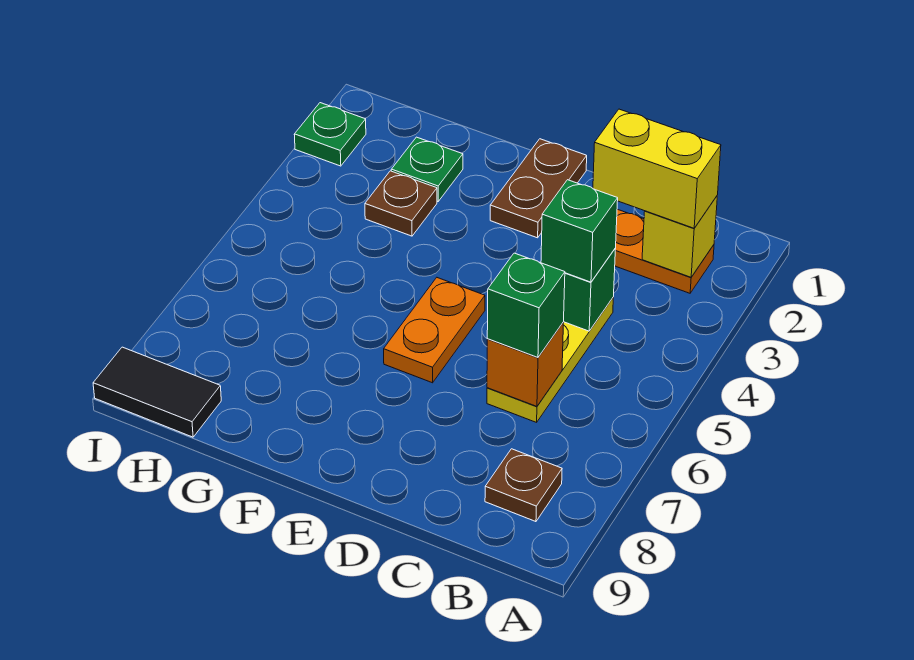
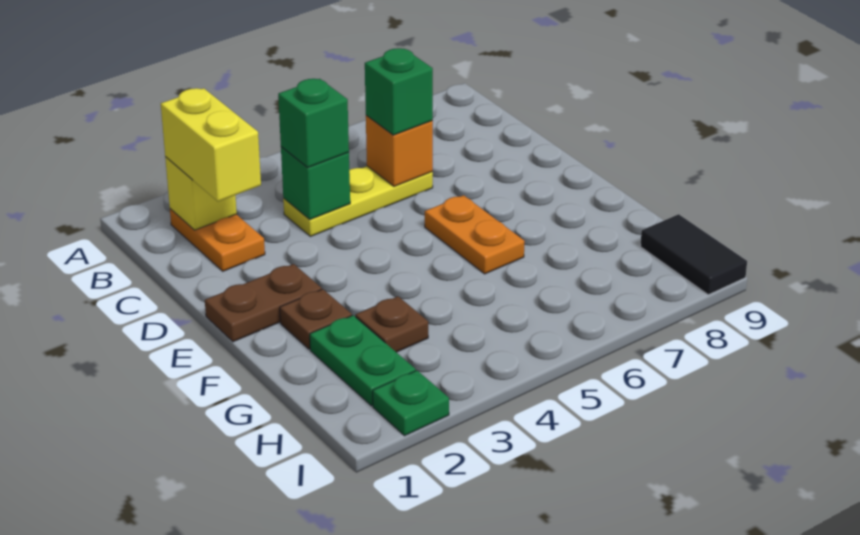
brown plate B8 level 1 -> brown plate F2 level 1
orange plate E5:E6 level 1 -> orange plate E6:F6 level 1
green plate G2 level 1 -> green plate G2:H2 level 1

